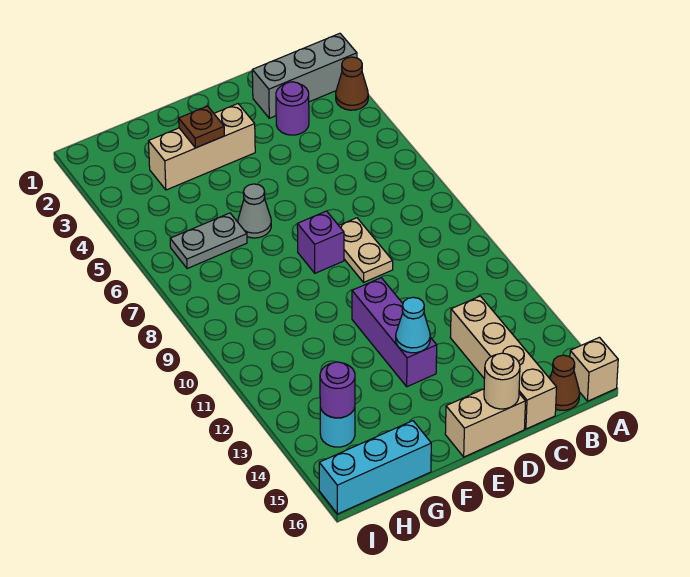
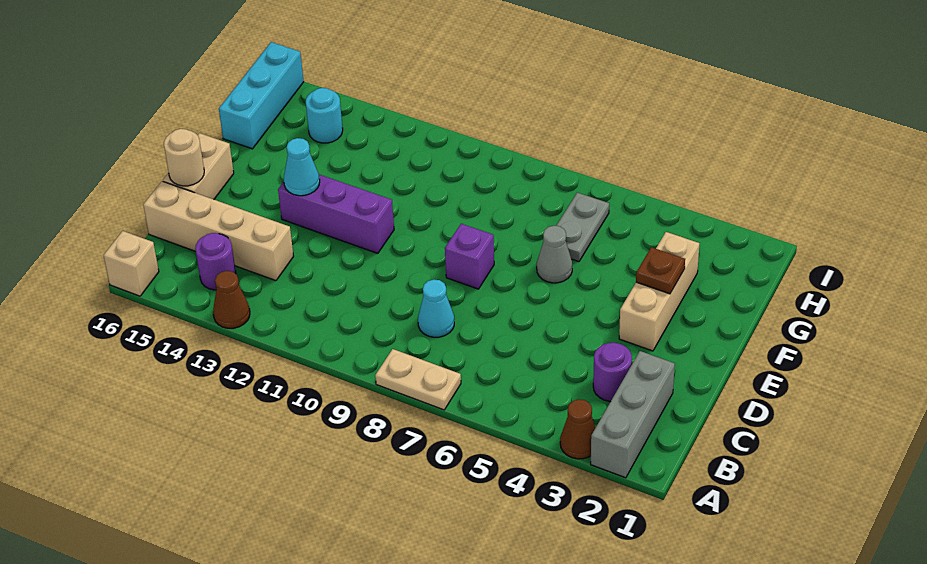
brown cone B16 level 1 -> brown cone A13 level 1
none -> cyan cone C8 level 1
tan plate D8:D9 level 1 -> tan plate A7:A8 level 1
purple round brick H14 level 2 -> purple round brick B14 level 1

